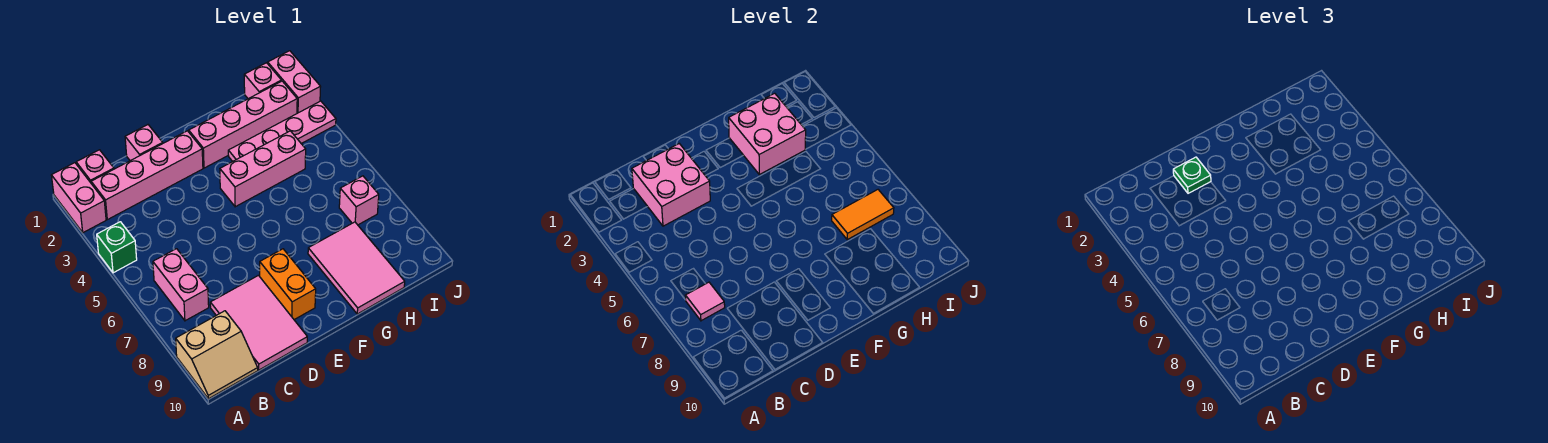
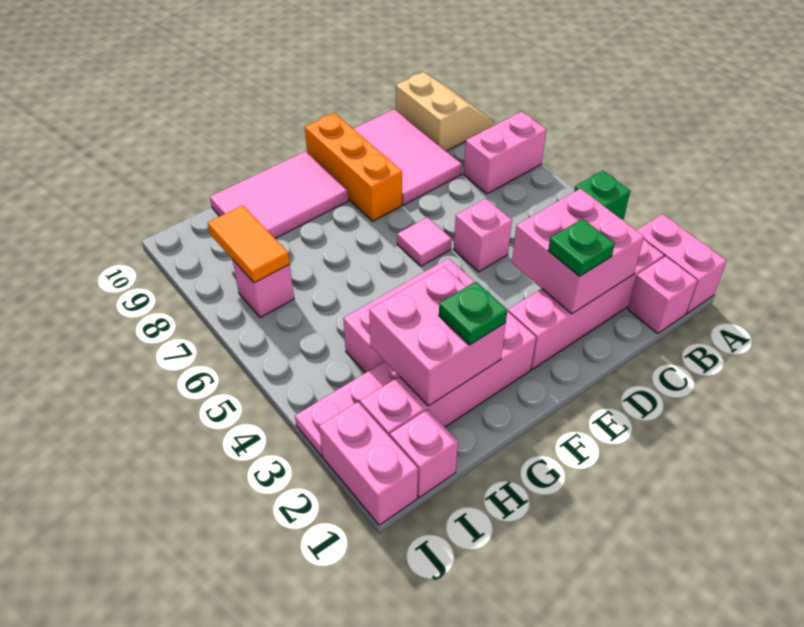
tan slope A9:B10 level 1 top 9 -> tan slope A9:B10 level 1 top B
pink brick B6:B7 level 1 -> pink brick A7:B7 level 1
pink tile B7 level 2 -> pink tile E6 level 1
pink brick D1 level 1 -> pink brick D5 level 1
orange brick E8:E9 level 1 -> orange brick E8:E10 level 1
none -> green plate G2 level 3
pink tile G8:H10 level 1 -> pink tile F9:H10 level 1
orange tile H7:I7 level 2 -> orange tile I7:I8 level 2

